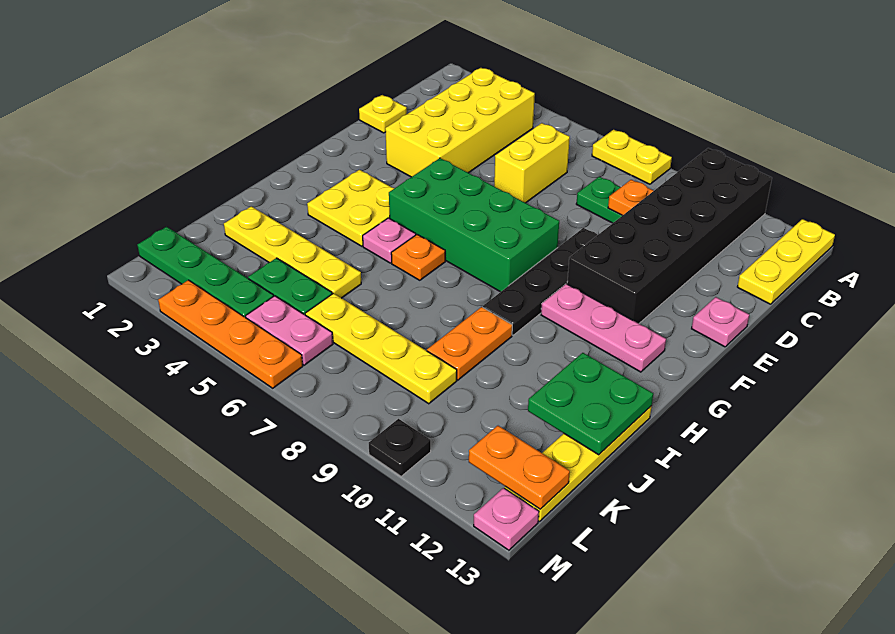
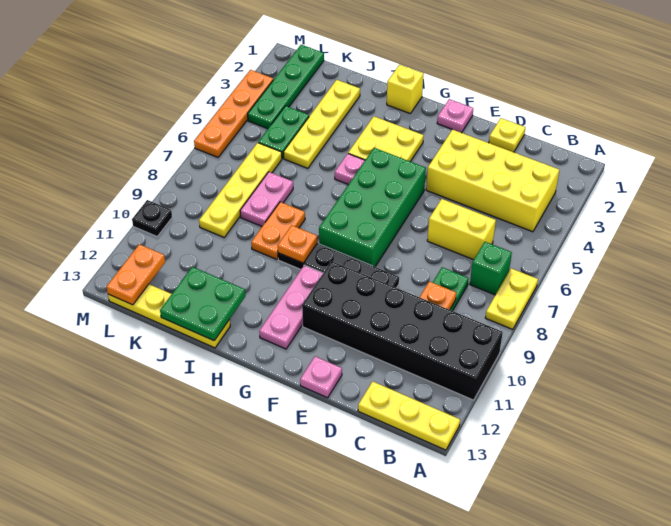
none -> green brick B7 level 1
none -> yellow brick H1 level 1
orange plate H6 level 1 -> orange plate H9 level 2
orange plate I9:J9 level 1 -> orange plate I8:I9 level 1
pink plate L5:L6 level 1 -> pink plate J7:J8 level 1
pink plate M13 level 1 -> pink plate F1 level 1

